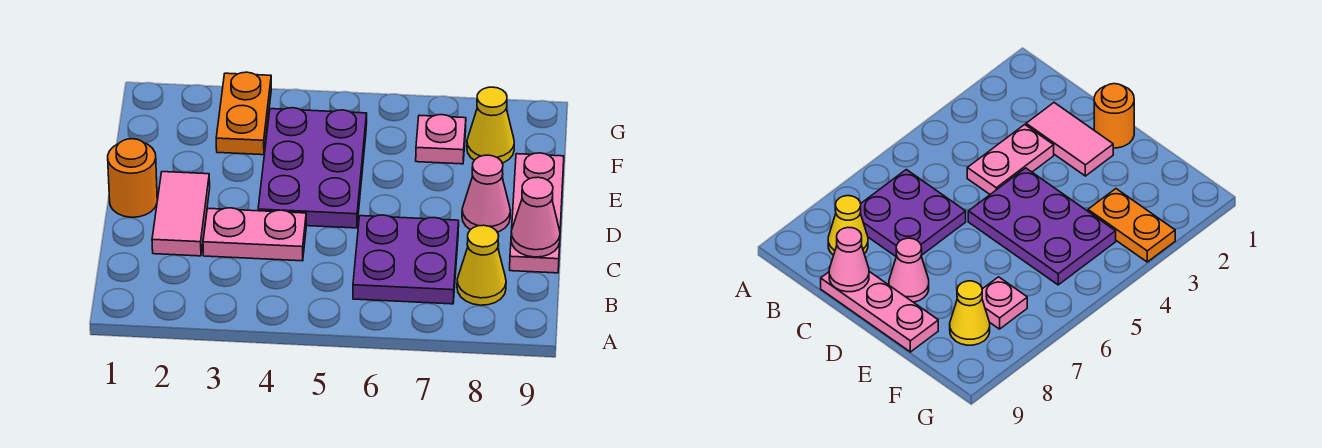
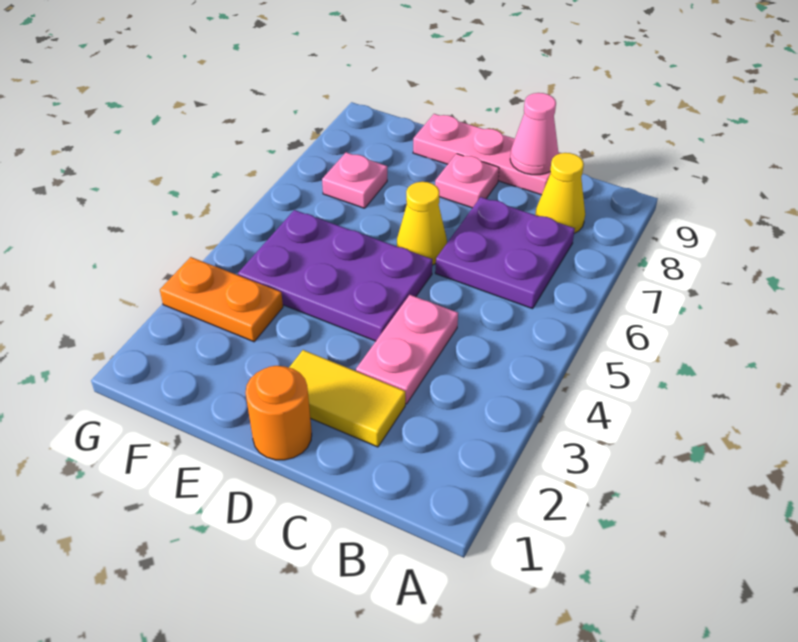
pink tile C2:D2 level 1 -> yellow tile C2:D2 level 1
pink cone D8 level 1 -> pink plate D8 level 1
yellow cone F8 level 1 -> yellow cone D6 level 1

